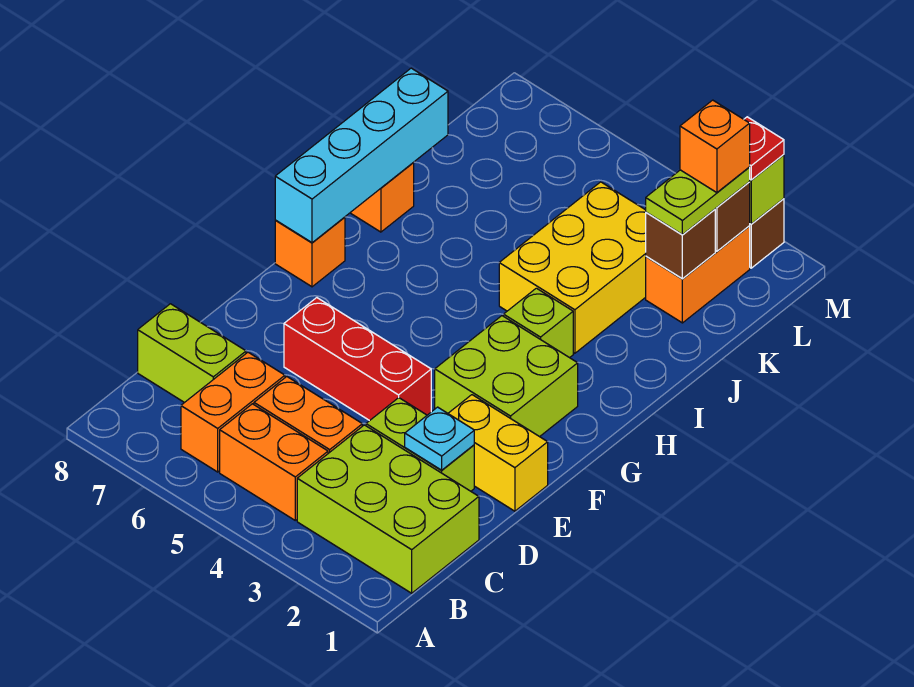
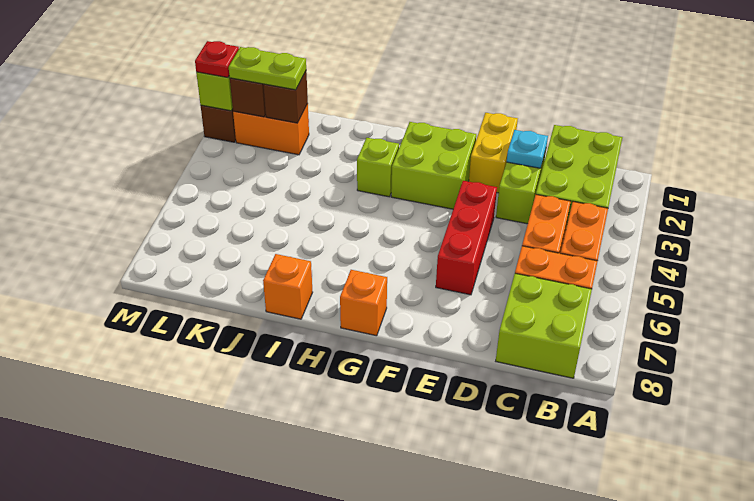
lime brick C7:C8 level 1 -> lime brick B7:C8 level 1
cyan brick G8:J8 level 2 -> none
yellow brick I3:K4 level 1 -> none
orange brick L2 level 4 -> none

